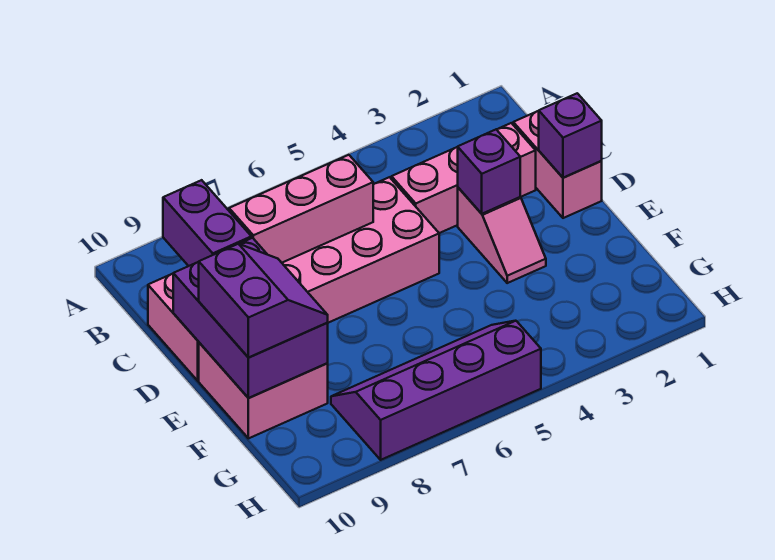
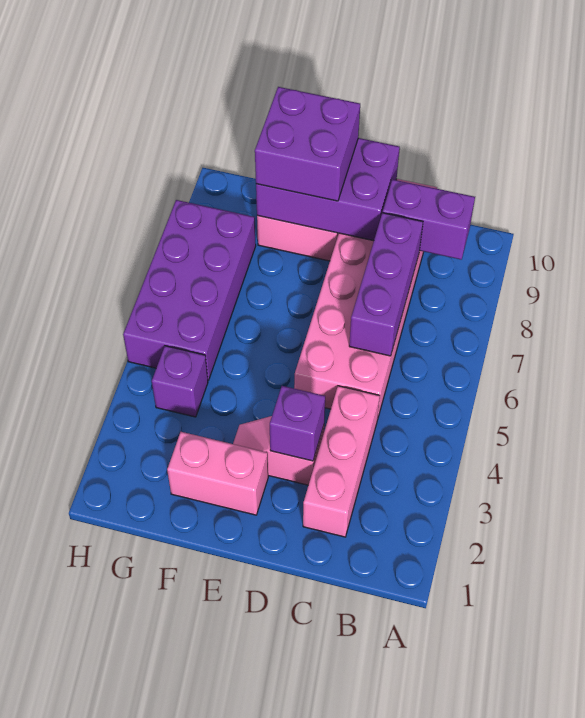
pink brick C1:D1 level 1 -> pink brick E2:F2 level 1
pink brick C6:C8 level 2 -> purple brick C6:C8 level 2
purple brick D1 level 2 -> purple brick G4 level 1
purple slope E9:F10 level 3 top 10 -> purple brick E9:F10 level 3
purple slope G5:H8 level 1 top H -> purple brick G5:H8 level 1

